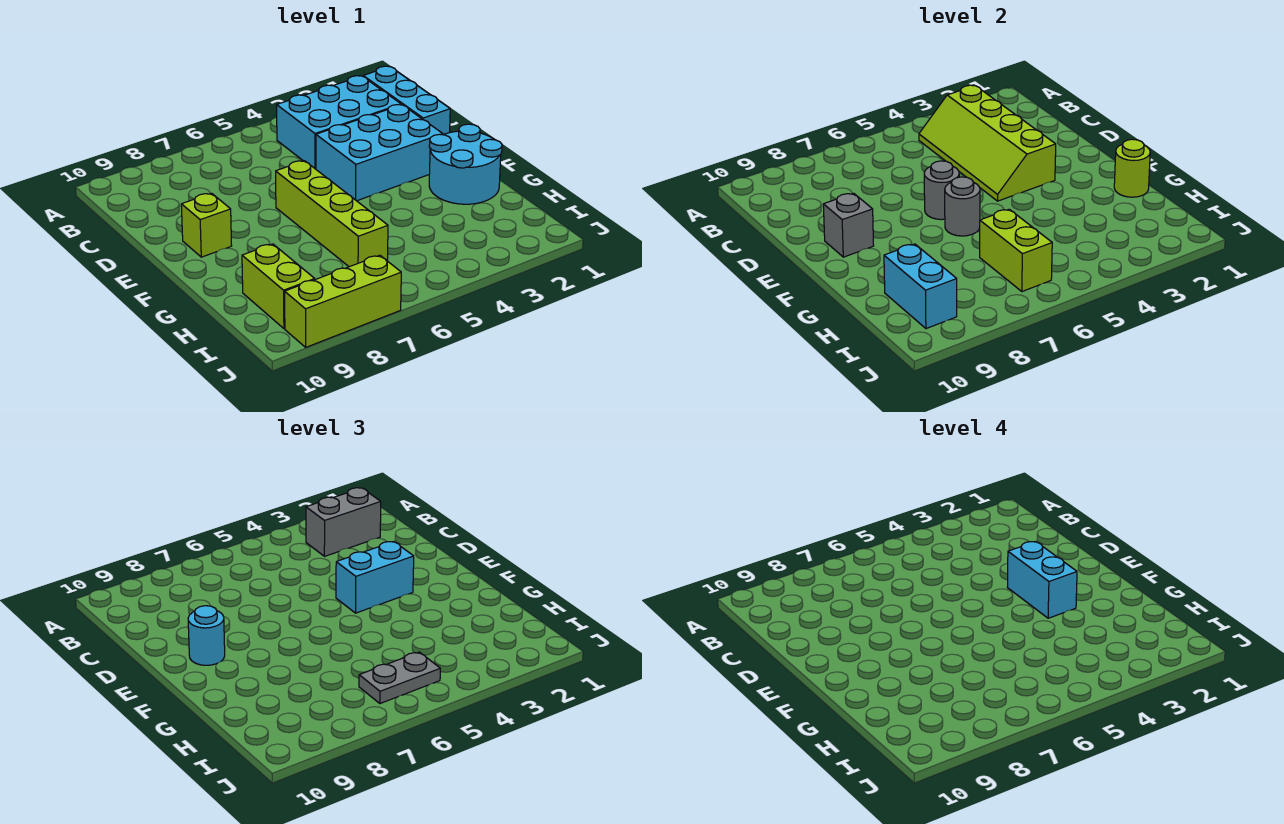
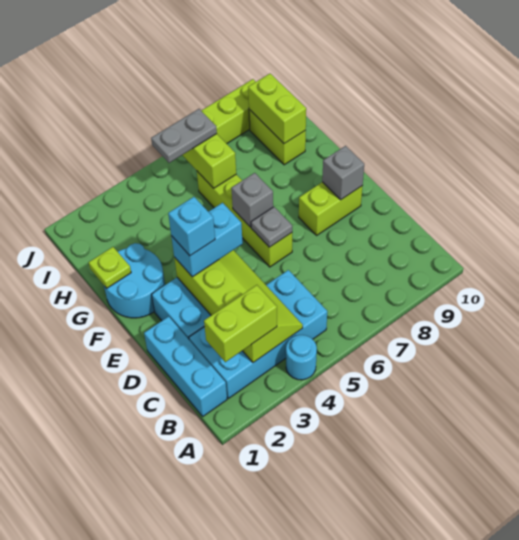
cyan brick B2:C4 level 1 -> cyan brick B2:C5 level 1
grey brick B2:B3 level 3 -> lime brick B2:B3 level 3
cyan brick E3:F3 level 4 -> cyan brick E3 level 4
grey round brick E6 level 2 -> grey plate E6 level 2
lime brick E9 level 1 -> lime brick E8:E9 level 1
cyan round brick E9 level 3 -> cyan round brick A4 level 1
grey round brick F6 level 2 -> grey brick F6 level 2
lime round brick G1 level 2 -> lime plate G1 level 2
cyan brick H9:I9 level 2 -> lime brick H9:I9 level 2

